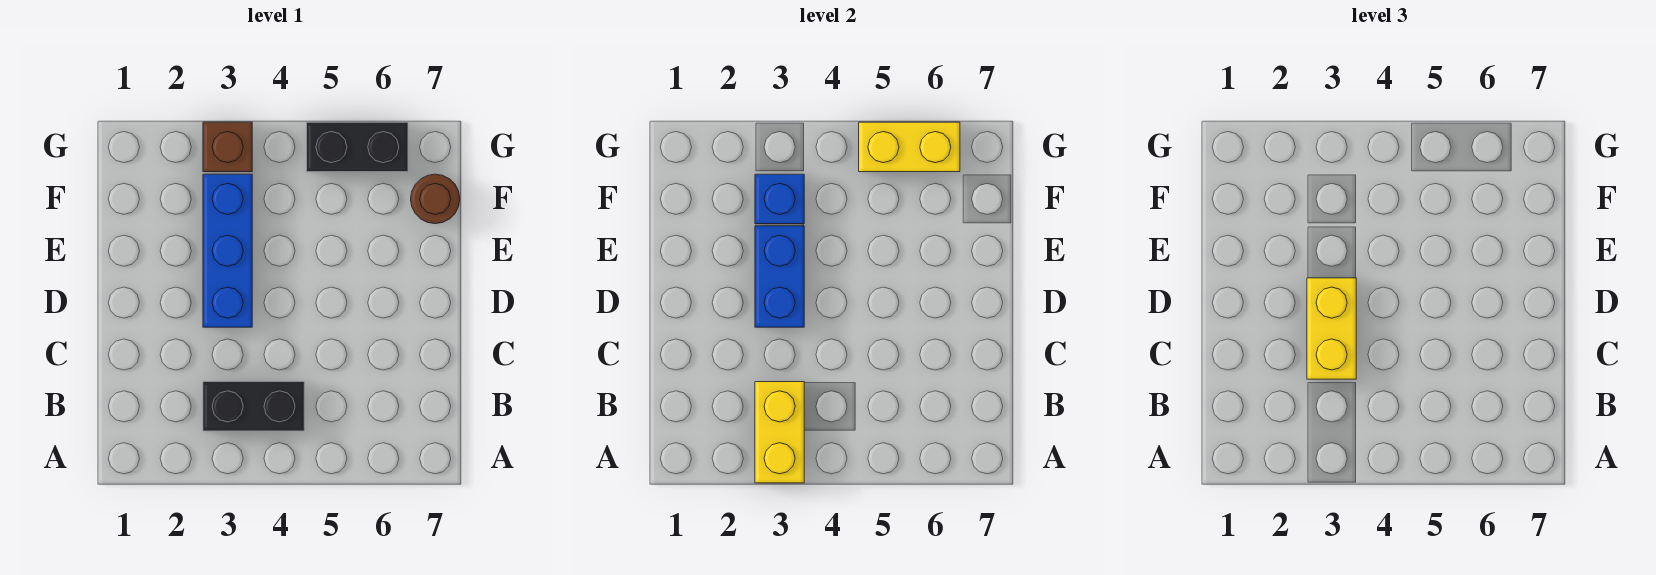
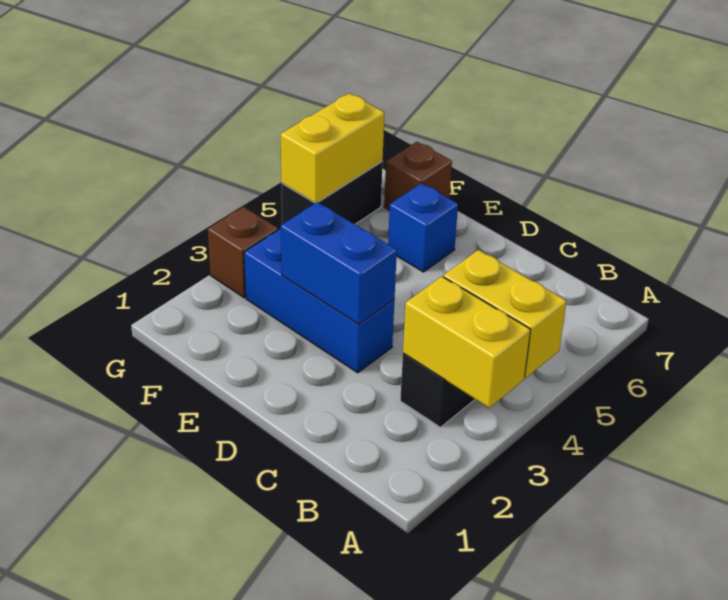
yellow brick C3:D3 level 3 -> yellow brick A4:B4 level 2
blue brick F3 level 2 -> blue brick E6 level 1
brown round brick F7 level 1 -> brown brick F7 level 1

